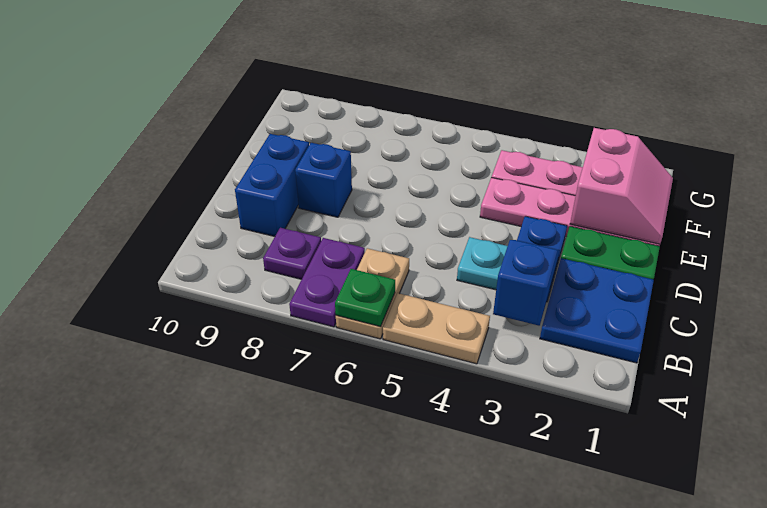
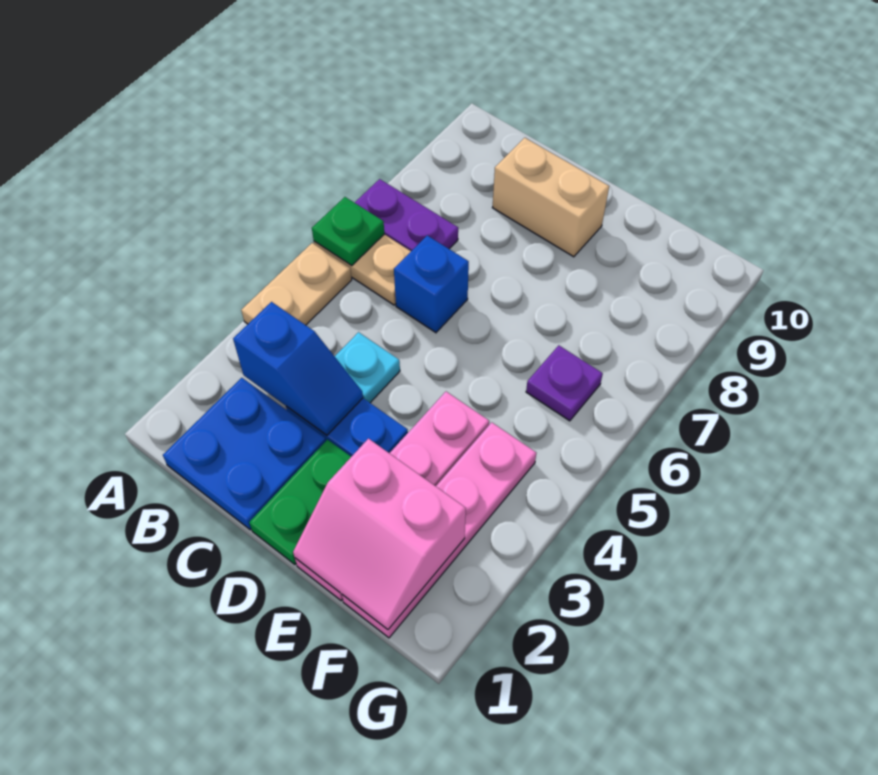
purple plate B8 level 1 -> purple plate F6 level 1
blue brick C9:D9 level 1 -> tan brick C9:D9 level 1
blue brick D8 level 1 -> blue brick C6 level 1

